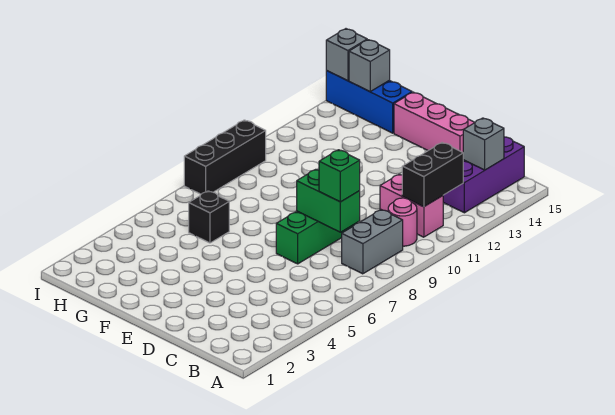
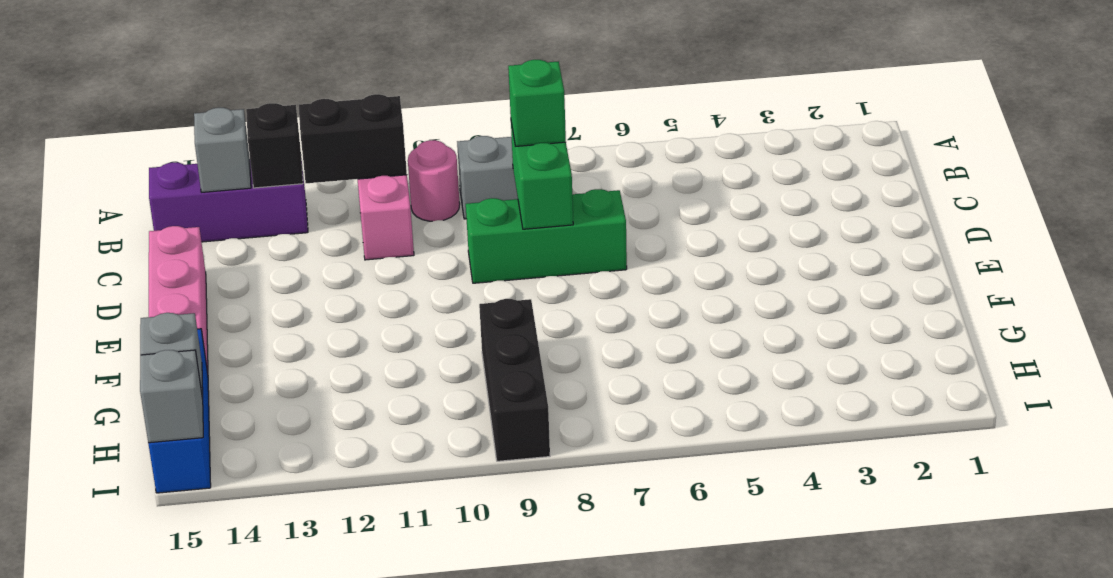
black brick G6 level 1 -> black brick B13 level 2
black brick I8:I10 level 1 -> black brick G9:I9 level 1

